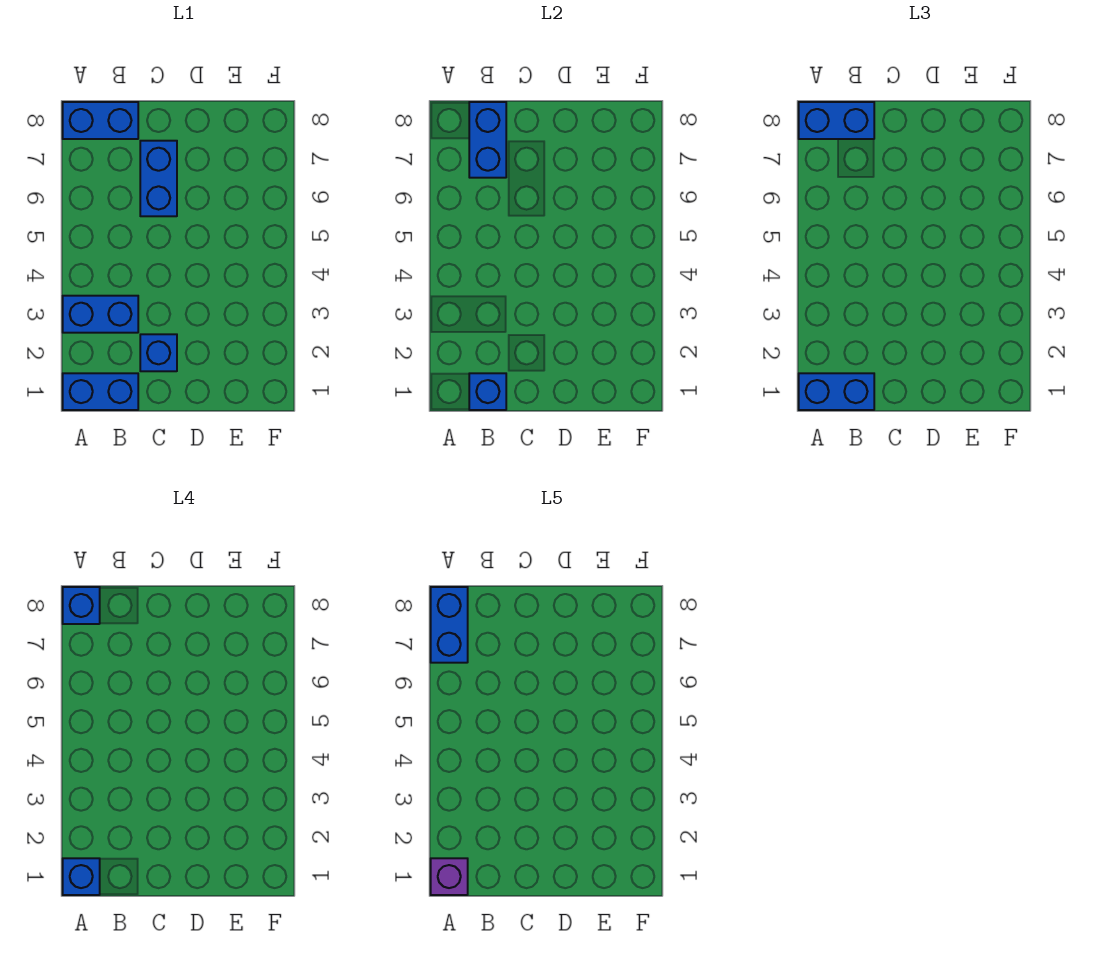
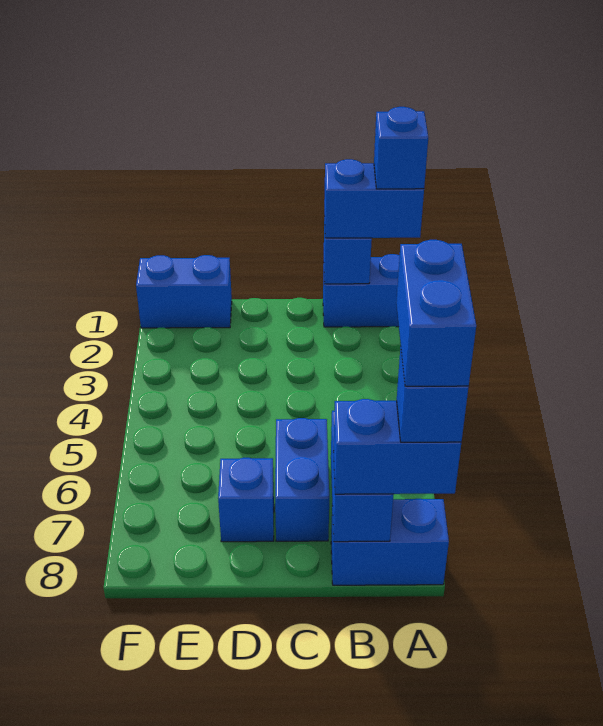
purple brick A1 level 5 -> none
blue brick A3:B3 level 1 -> blue brick E1:F1 level 1
blue brick C2 level 1 -> blue brick D7 level 1

